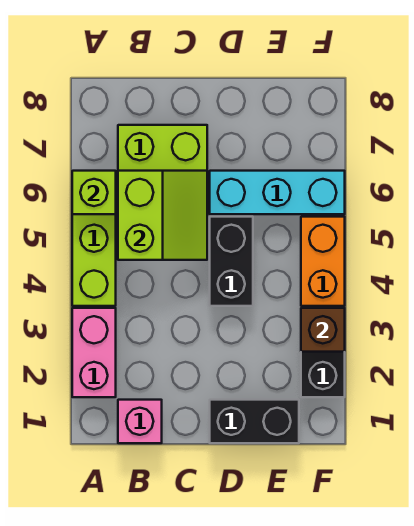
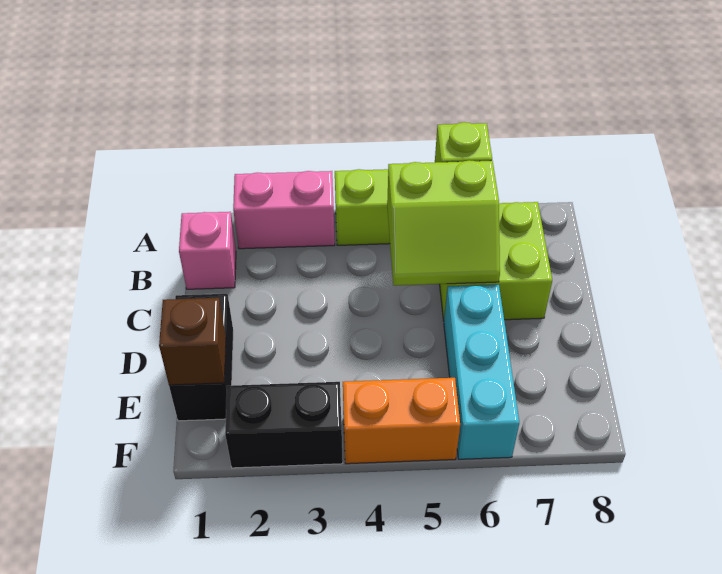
black brick D4:D5 level 1 -> none
brown brick F3 level 2 -> brown brick E1 level 2

